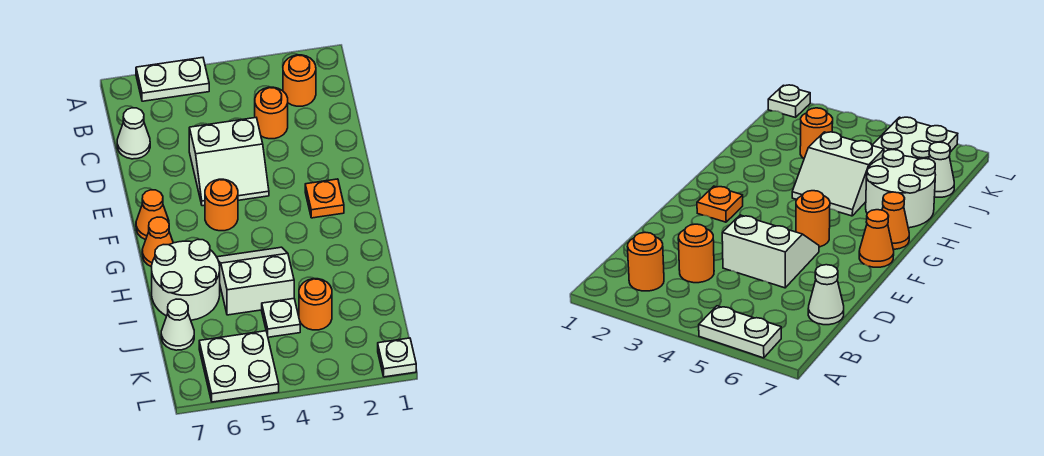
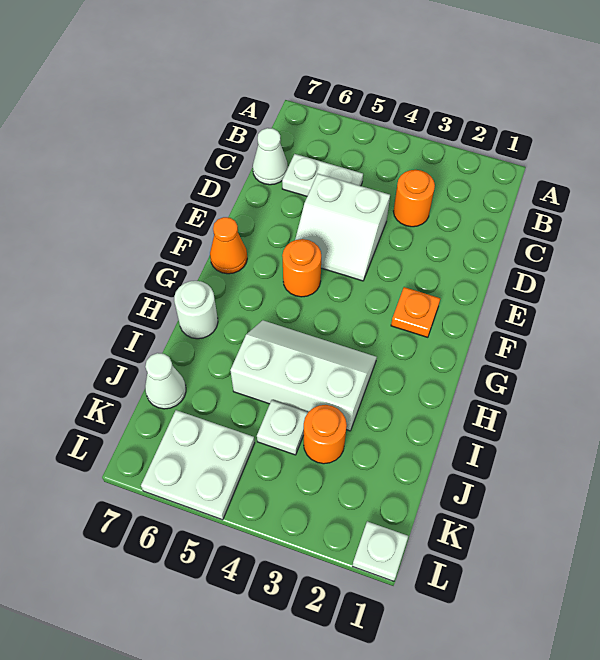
white plate A5:A6 level 1 -> white plate C5:C6 level 1
orange round brick B2 level 1 -> none
orange cone G7 level 1 -> none
white slope H4:I5 level 1 top I -> white slope H3:I5 level 1 top I
white round brick H6:I7 level 1 -> white round brick H7 level 1

